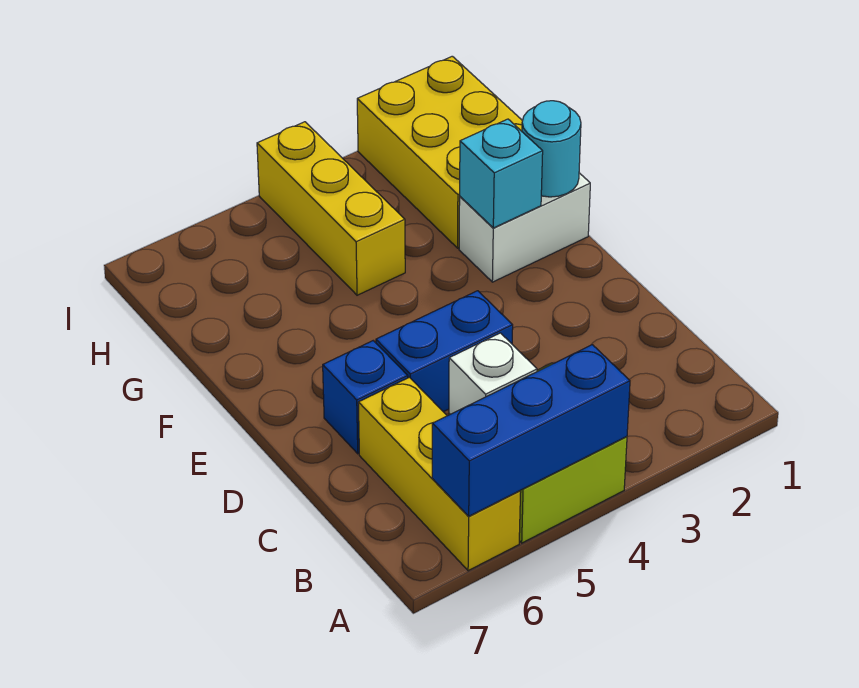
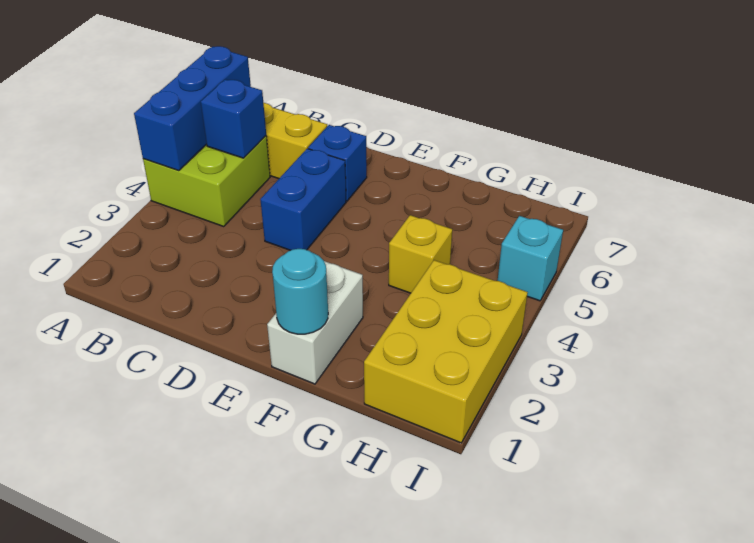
white brick B5 level 2 -> blue brick B5 level 2
cyan brick F2 level 2 -> cyan brick I5 level 1
yellow brick G1:I2 level 1 -> yellow brick H1:I3 level 1
yellow brick G4:I4 level 1 -> yellow brick G4 level 1

